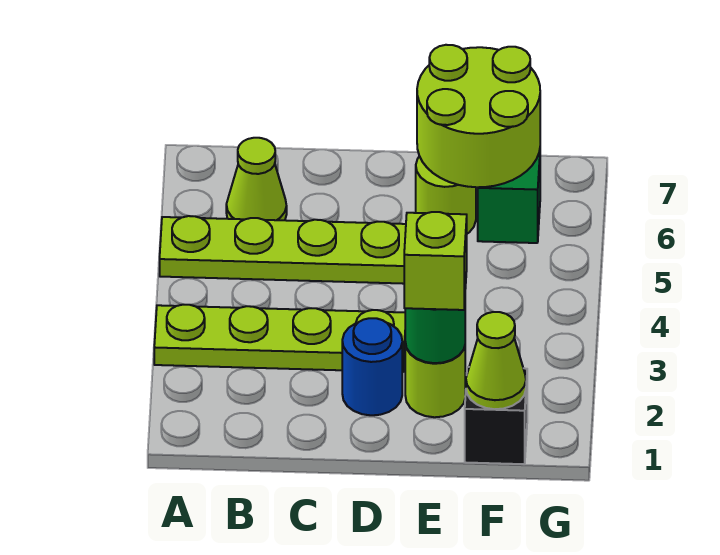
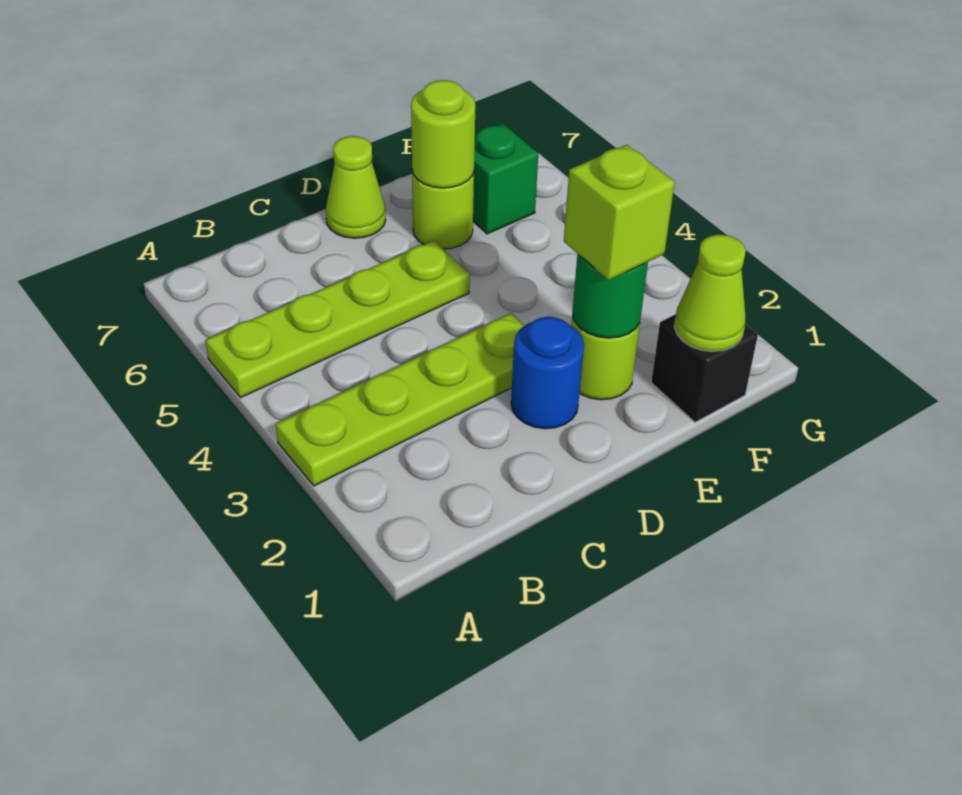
lime cone B6 level 1 -> lime cone D7 level 1
lime round brick E6:F7 level 2 -> lime round brick E6 level 2

